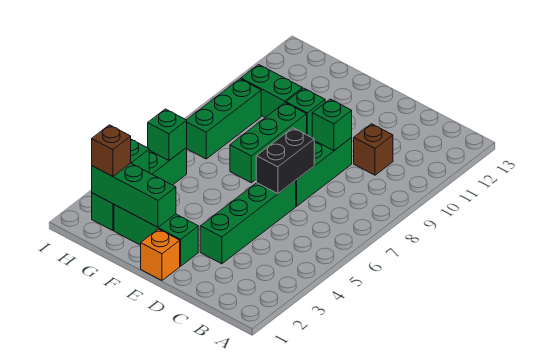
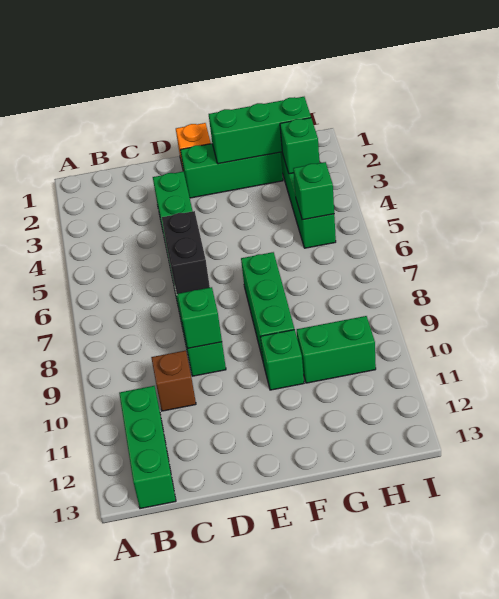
brown brick H2 level 3 -> none
green brick H7:H9 level 1 -> green brick B11:B13 level 1

